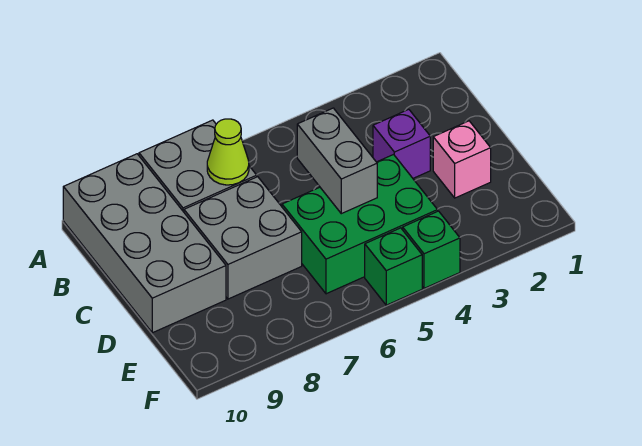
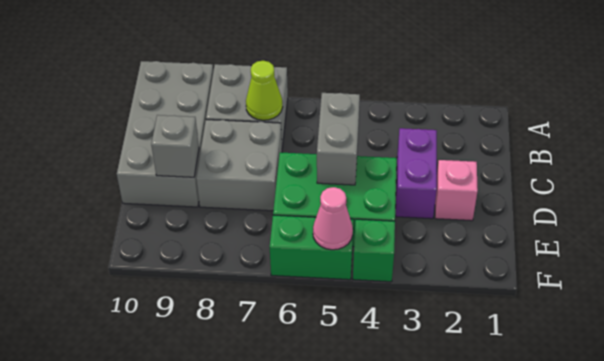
purple brick C3 level 1 -> purple brick C3:D3 level 1
none -> grey brick D9 level 2
green brick F5 level 1 -> green brick F5:F6 level 1
none -> pink cone F5 level 2

